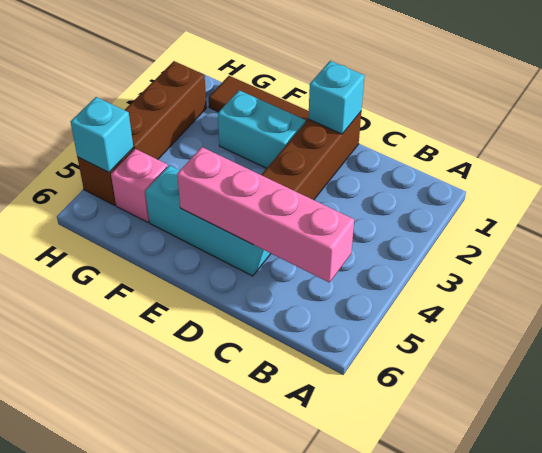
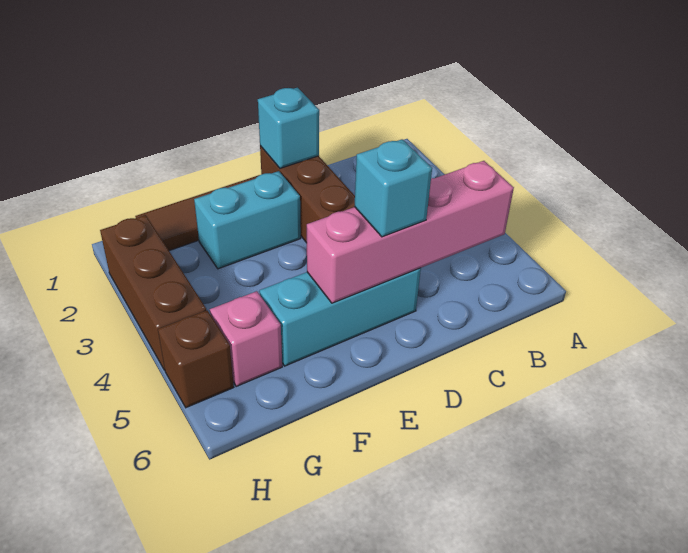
cyan brick H5 level 2 -> cyan brick D5 level 3

